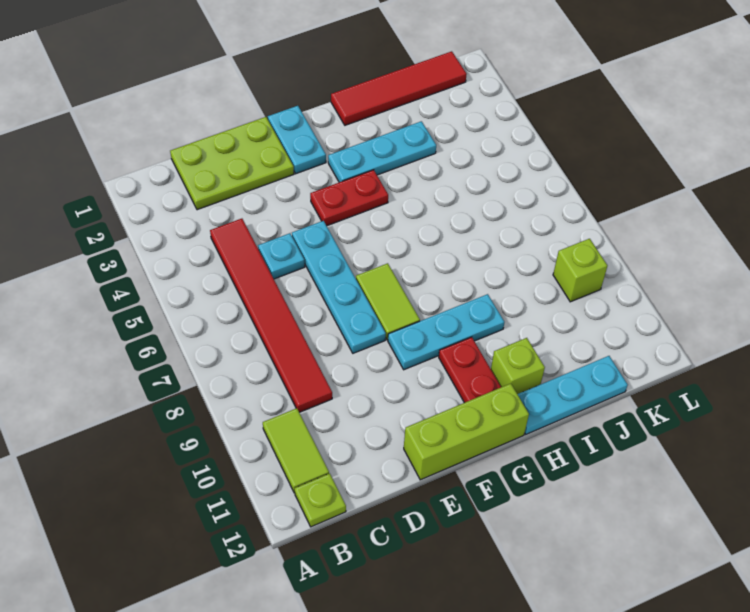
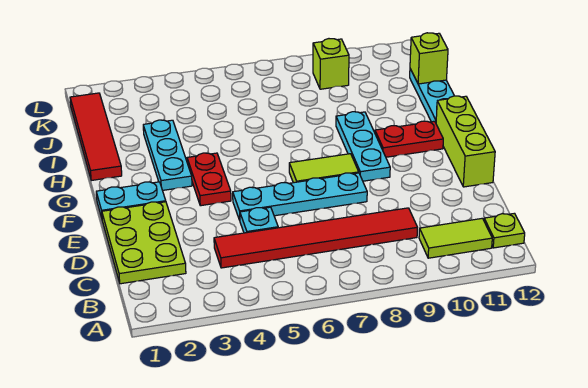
lime brick H11 level 1 -> lime brick J12 level 2

